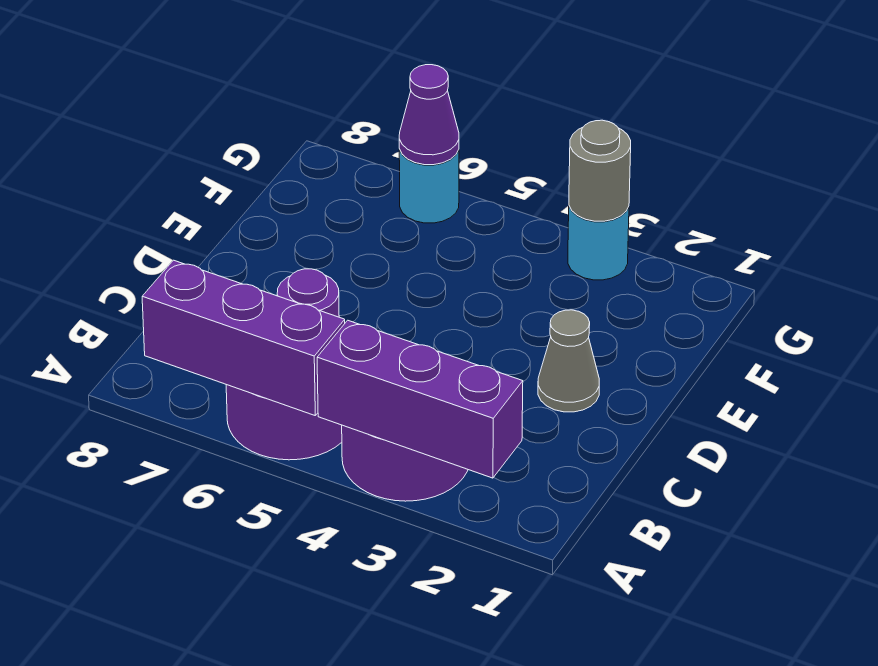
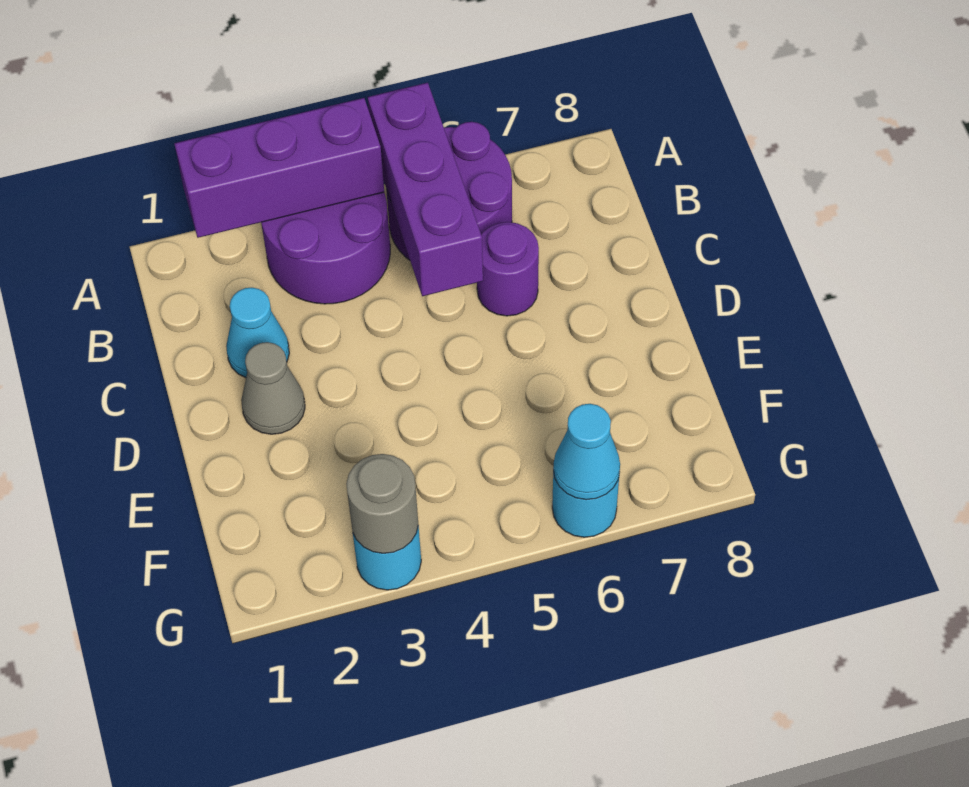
purple brick A5:A7 level 2 -> purple brick A5:C5 level 2
none -> cyan cone C2 level 1
purple cone G6 level 2 -> cyan cone G6 level 2

